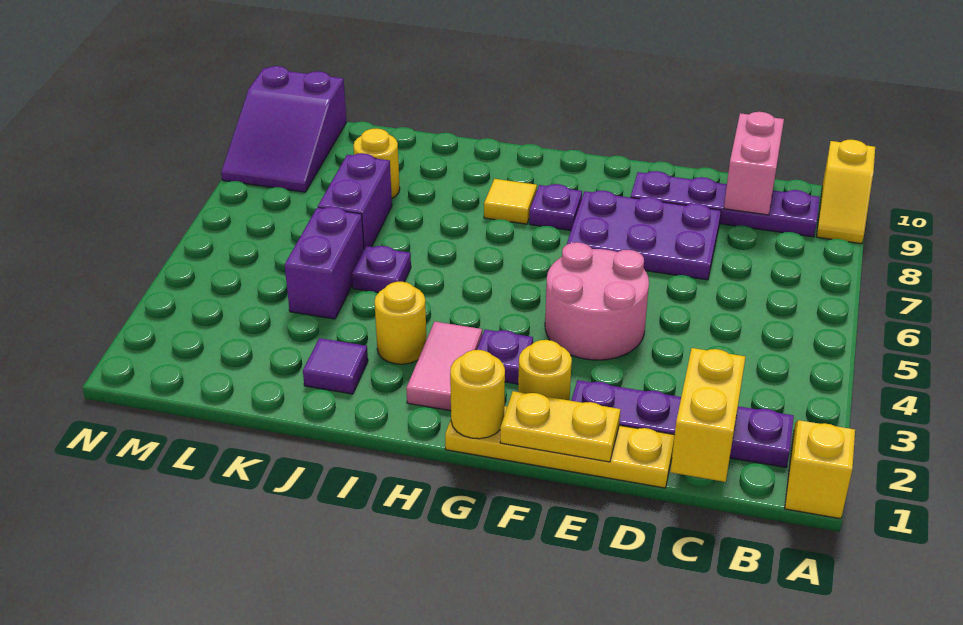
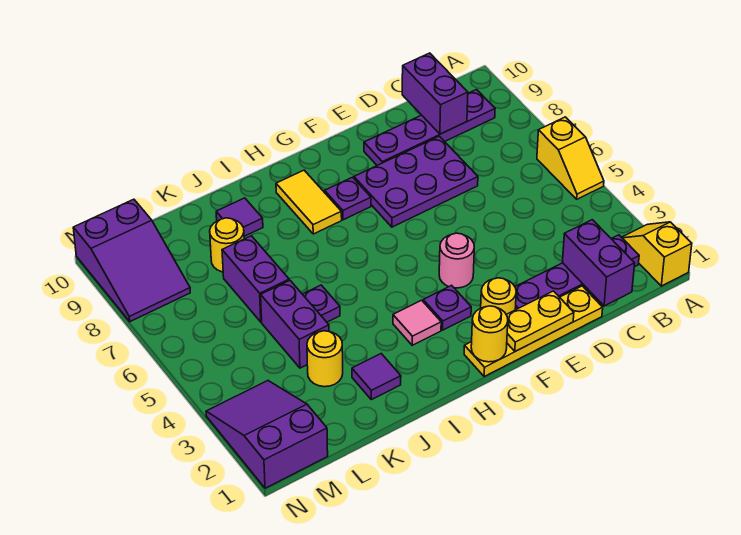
yellow slope A9:A10 level 1 top 10 -> yellow slope A5:A6 level 1 top 6
yellow brick C1:C2 level 2 -> purple brick C1:C2 level 2
pink brick C9:C10 level 2 -> purple brick C9:C10 level 2
pink round brick E4:F5 level 1 -> pink round brick F4 level 1
pink tile H2:H3 level 1 -> pink tile H3 level 1
yellow tile H8 level 1 -> yellow tile H8:H9 level 1
yellow round brick I3 level 1 -> yellow round brick K3 level 1
none -> purple tile J9 level 1
none -> purple slope M1:N3 level 1 top 1

